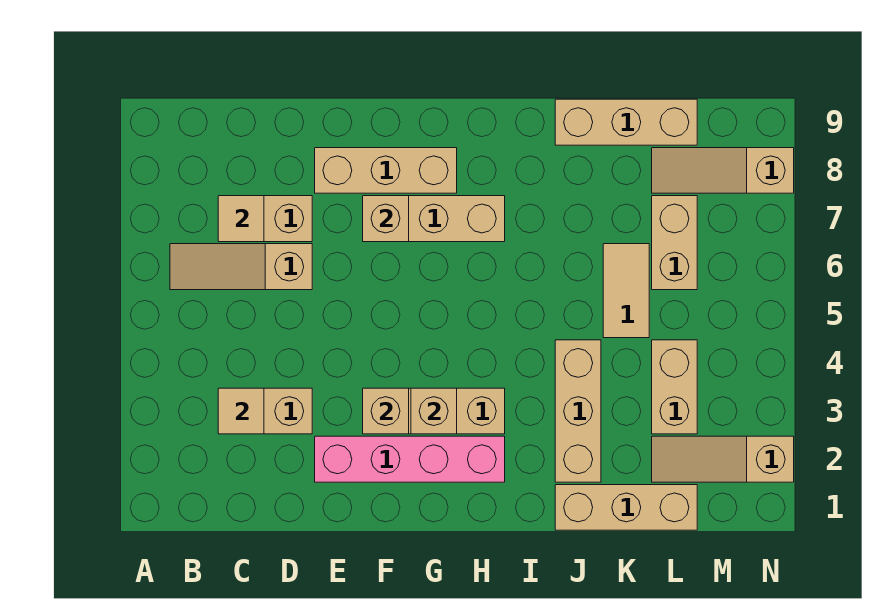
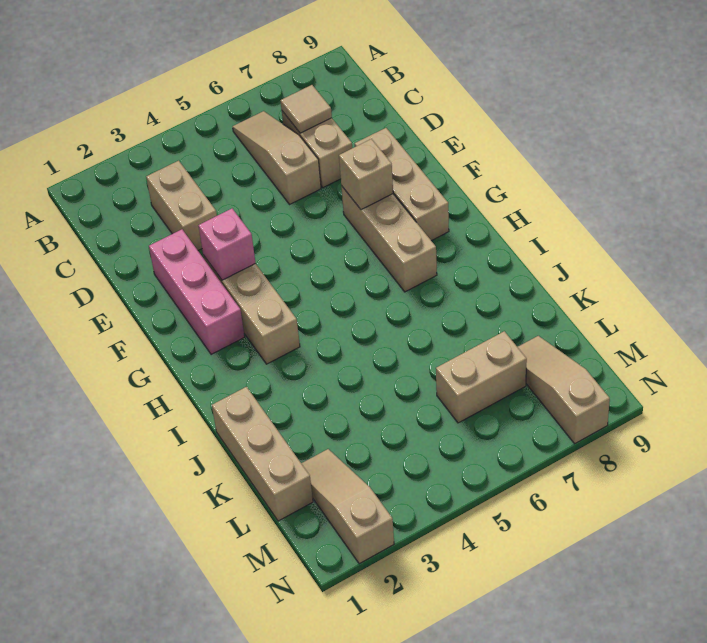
tan tile C3 level 2 -> none
pink brick E2:H2 level 1 -> pink brick E2:G2 level 1
tan brick F3 level 2 -> pink brick F3 level 2
tan brick G3 level 2 -> none
tan brick J2:J4 level 1 -> none
tan brick J9:L9 level 1 -> none
tan tile K5:K6 level 1 -> none
tan brick L3:L4 level 1 -> none

